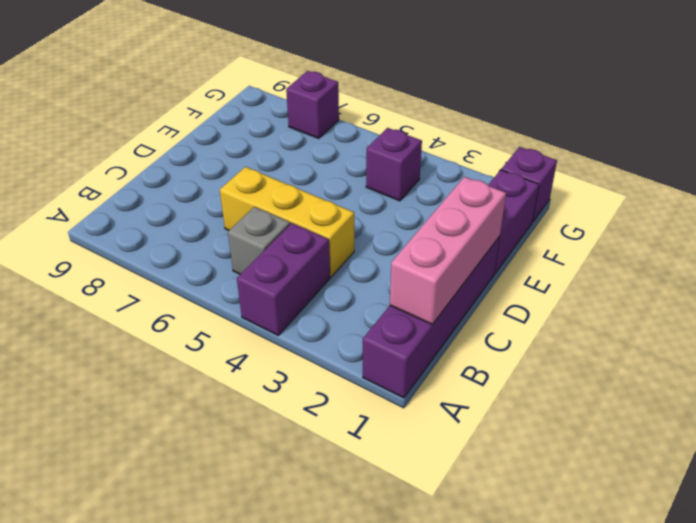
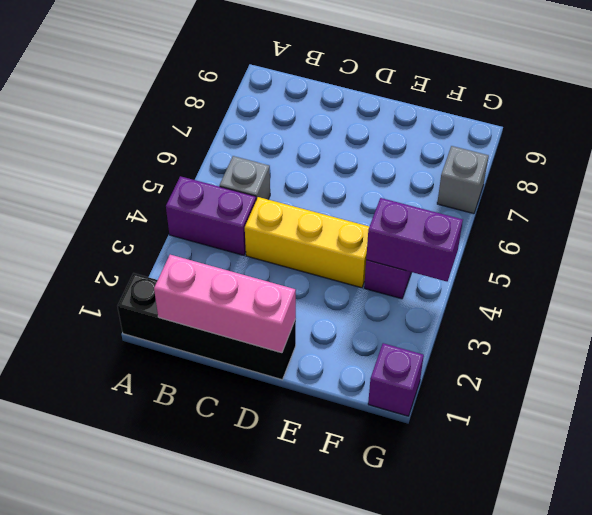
purple brick A1:D1 level 1 -> black brick A1:D1 level 1
yellow brick C4:C6 level 1 -> yellow brick C4:E4 level 1
purple brick E1:F1 level 1 -> purple brick F4:G4 level 2
purple brick G7 level 1 -> grey brick G7 level 1

